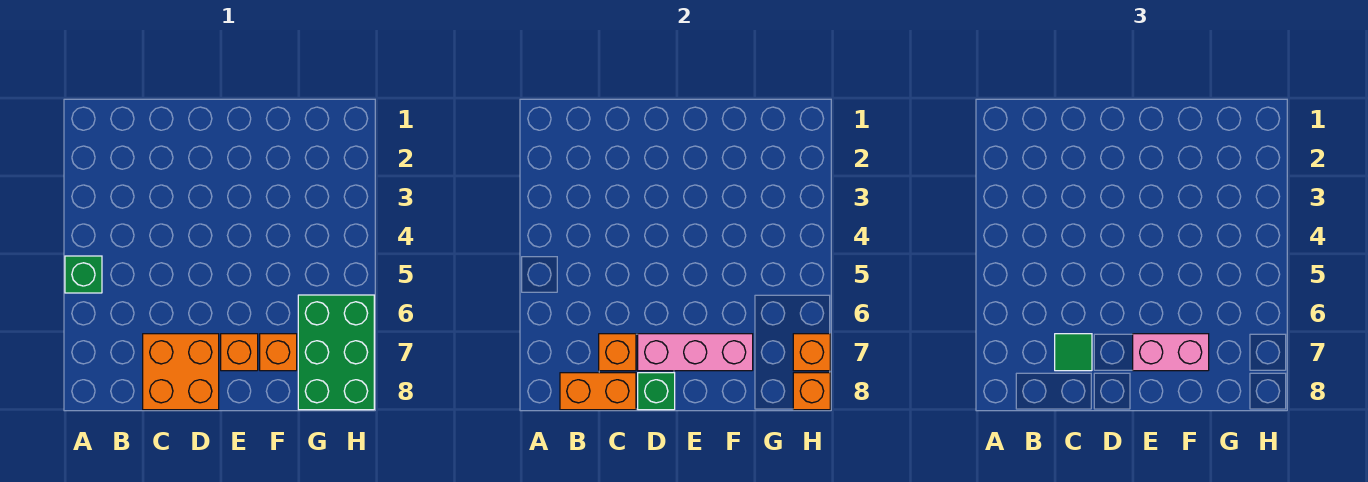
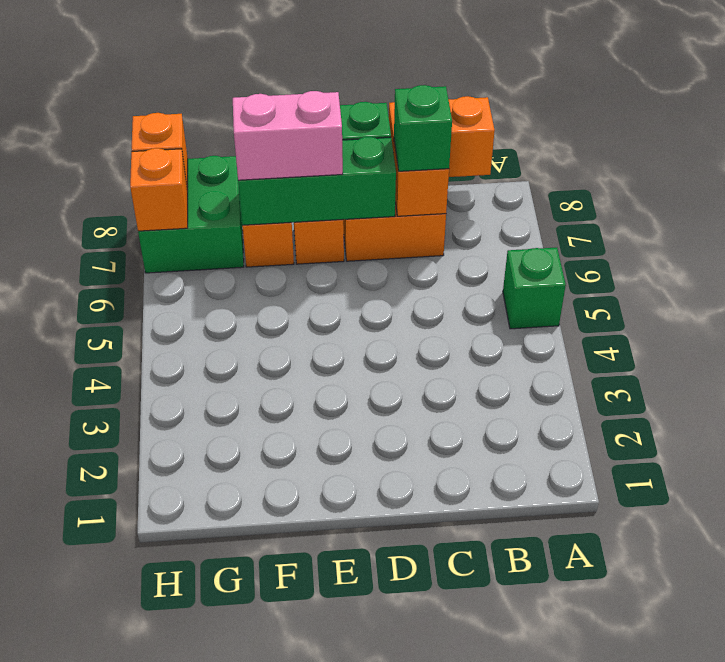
green tile C7 level 3 -> green brick C7 level 3
pink brick D7:F7 level 2 -> green brick D7:F7 level 2
green brick G6:H8 level 1 -> green brick G7:H8 level 1

